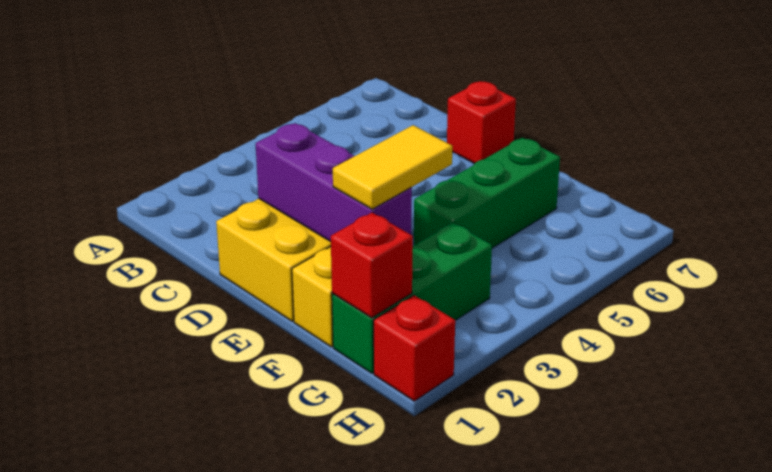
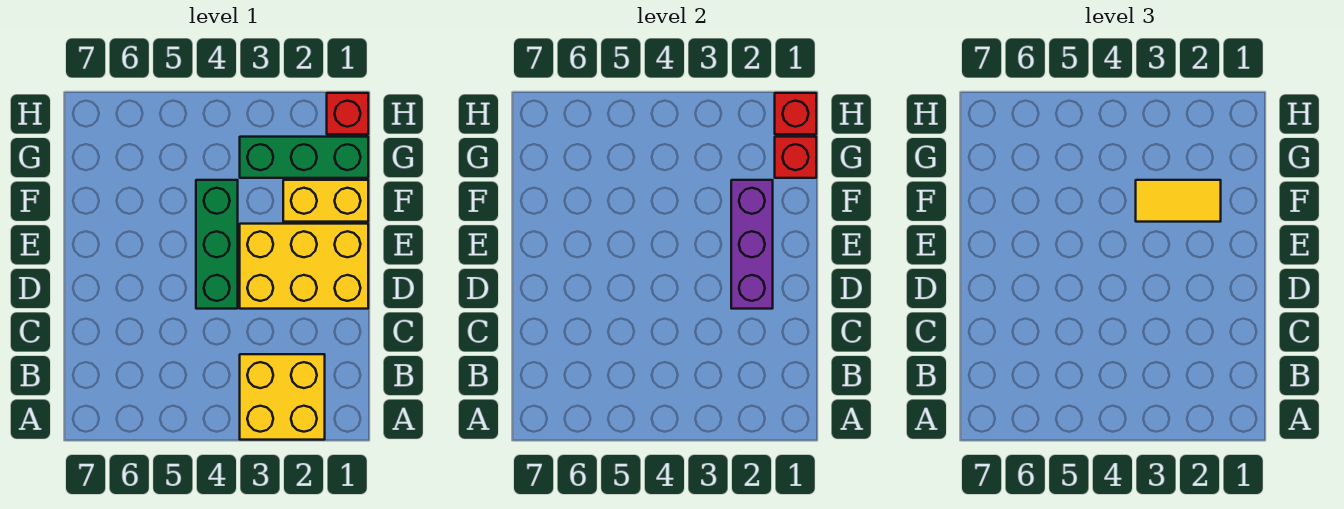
none -> yellow brick A2:B3 level 1
red brick D7 level 1 -> red brick H1 level 2
green brick F4:F6 level 1 -> green brick D4:F4 level 1

